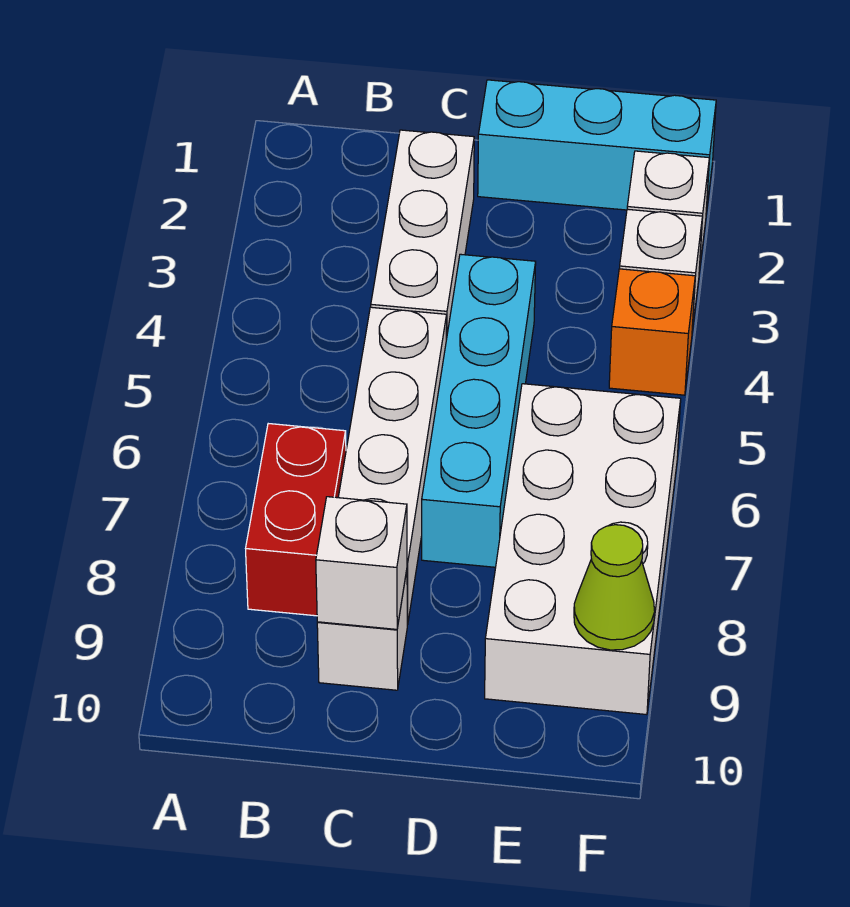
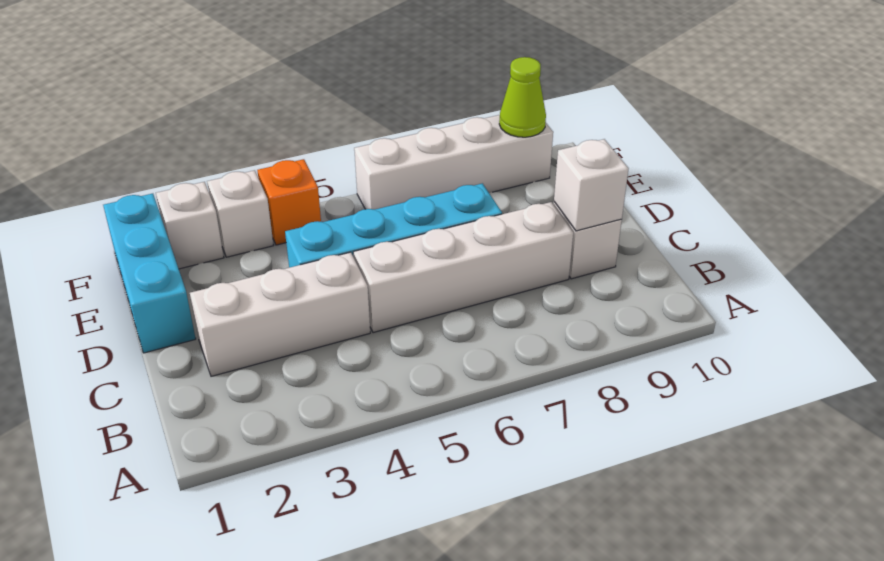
red brick B7:B8 level 1 -> none
white brick E6:F9 level 1 -> white brick F6:F9 level 1

